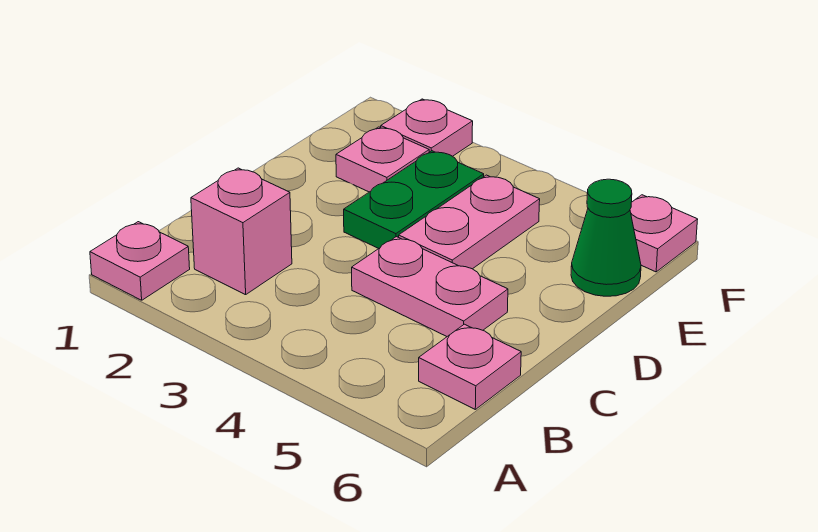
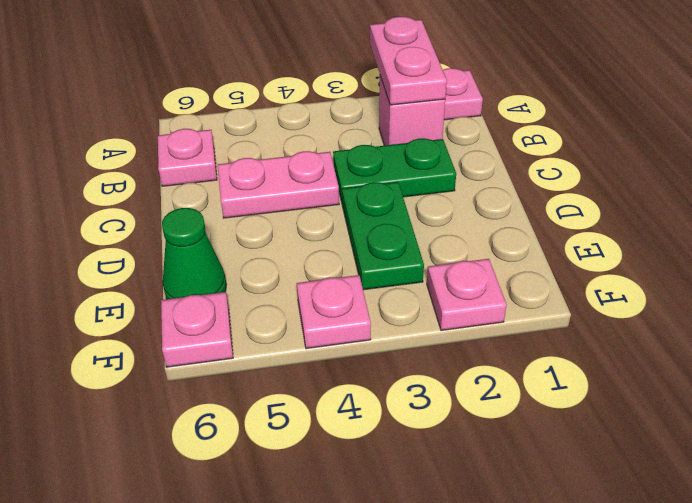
none -> green plate C2:C3 level 1
pink plate D4:E4 level 1 -> pink plate A2:B2 level 2
pink plate E2 level 1 -> pink plate F4 level 1

